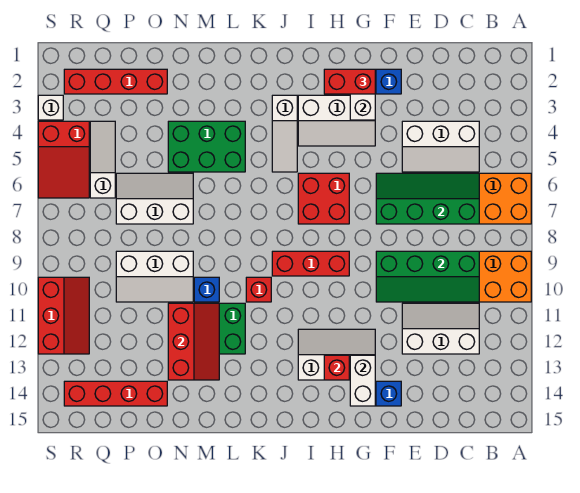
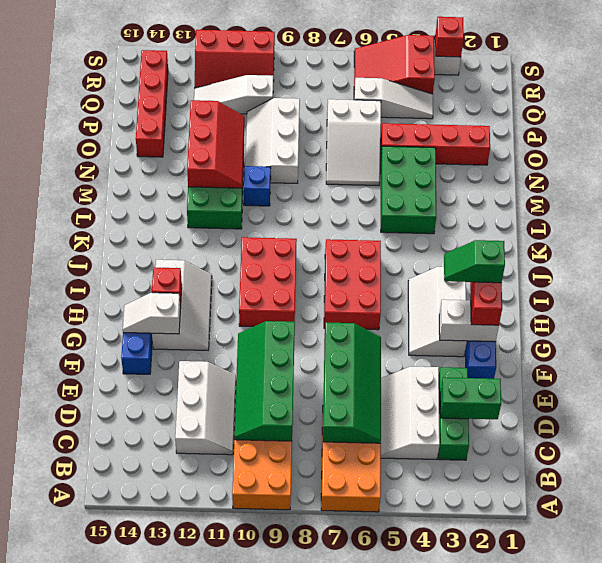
none -> green brick C3:E3 level 1
none -> green brick D2:D3 level 2
white brick G13:G14 level 2 -> white slope G13:G14 level 2 top 13
none -> green slope H2:H3 level 4 top 2
red brick H6:I7 level 1 -> red brick H6:J7 level 1
red brick H9:J9 level 1 -> red brick H9:J10 level 1
white slope J3:J5 level 1 top 3 -> white slope Q10:Q12 level 1 top 10
red brick K10 level 1 -> red brick S3 level 2
red slope M11:N13 level 2 top N -> red slope M11:O12 level 2 top 12
white slope N6:P7 level 1 top 7 -> white slope N6:P7 level 1 top P
red brick O2:R2 level 1 -> red brick O2:O5 level 1

